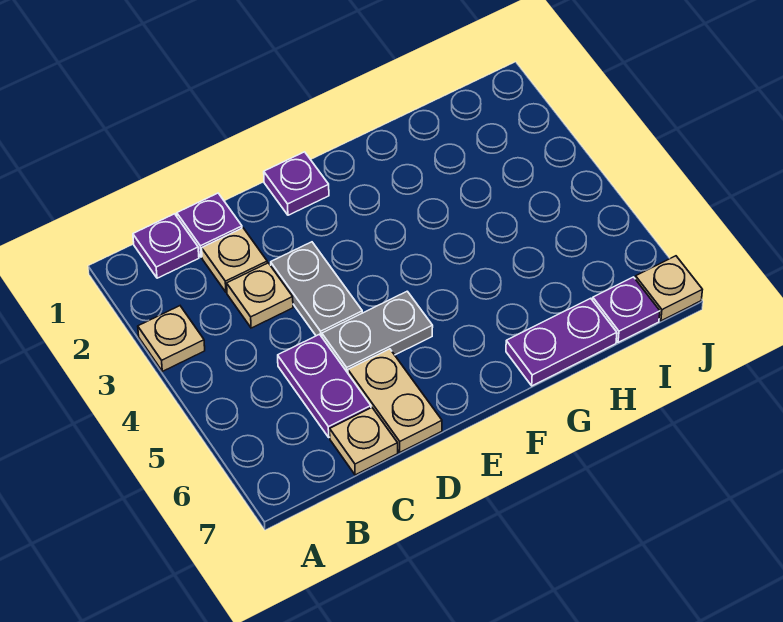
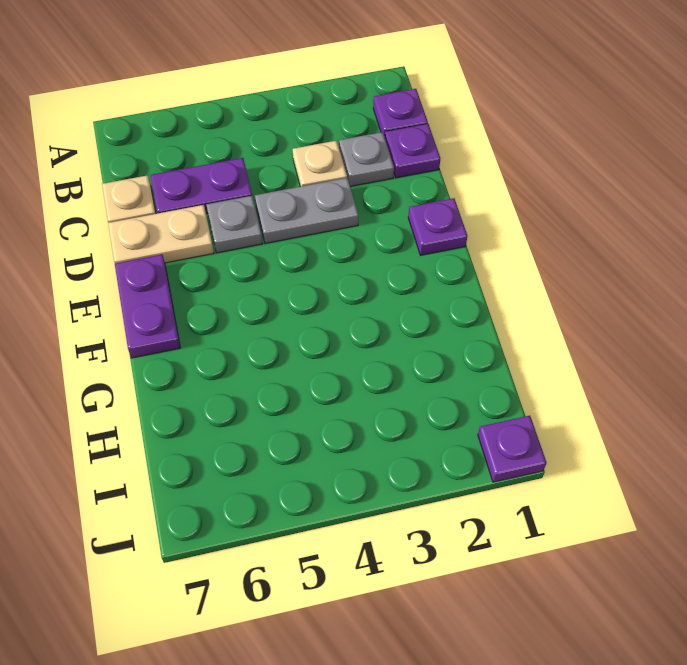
tan plate A3 level 1 -> none
tan plate C2 level 1 -> grey plate C2 level 1
grey plate D5:E5 level 1 -> grey plate D5 level 1
purple plate G7:H7 level 1 -> purple plate E7:F7 level 1
purple plate I7 level 1 -> purple plate J1 level 1
tan plate J7 level 1 -> none

